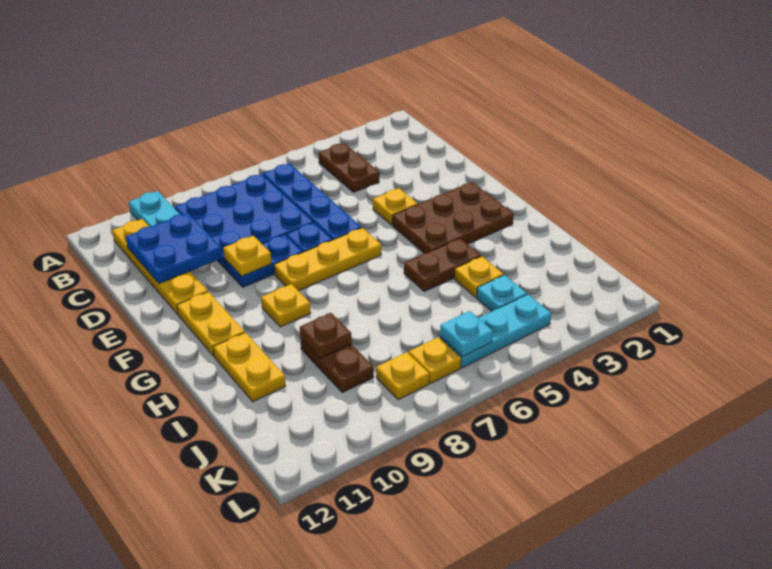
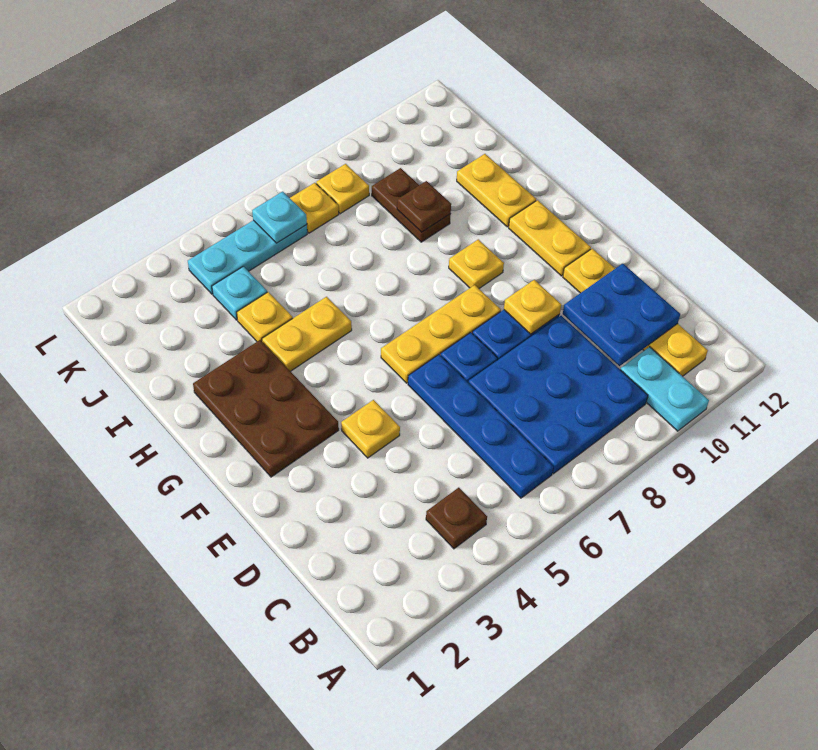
brown plate B4:C4 level 1 -> brown plate B4 level 1
brown plate F2:G4 level 1 -> brown plate F2:H3 level 1
brown plate H4:H5 level 1 -> yellow plate H4:H5 level 1

